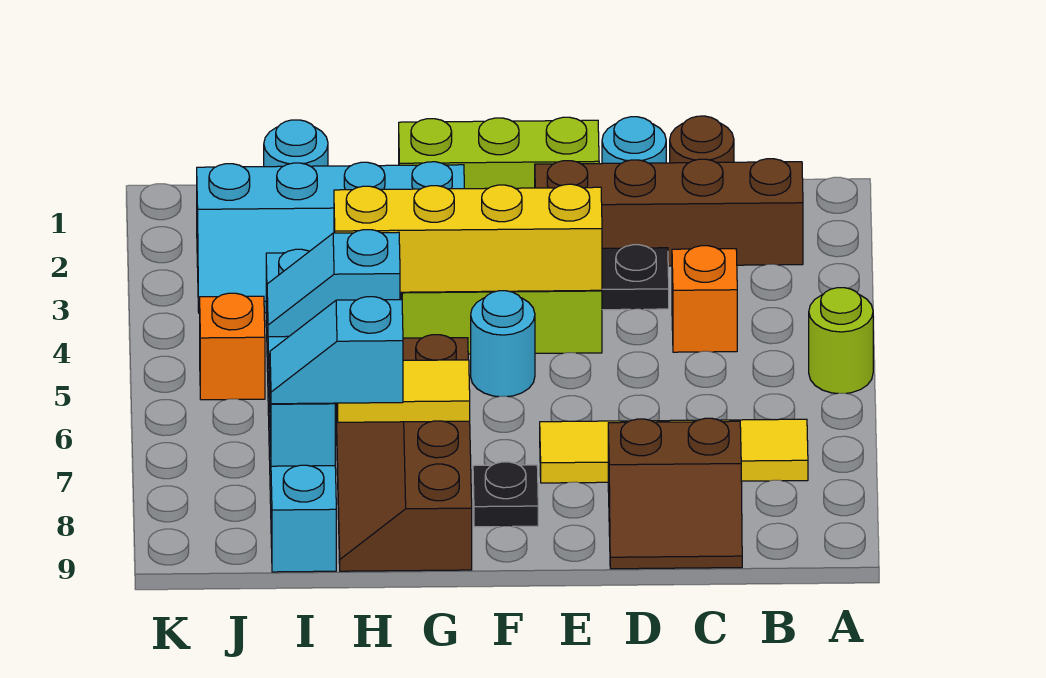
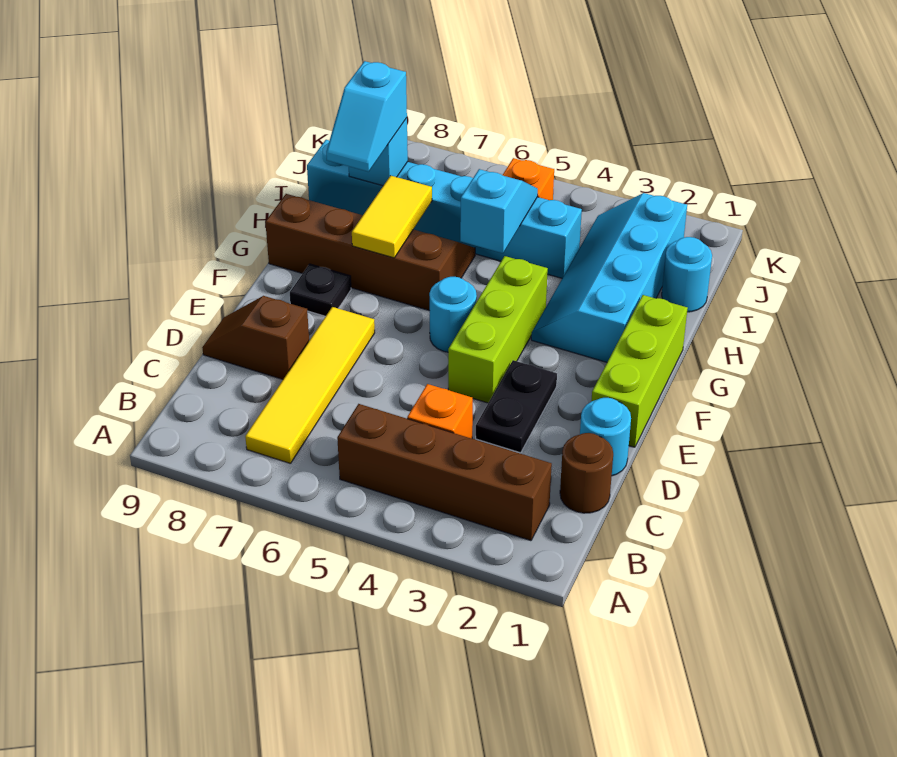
lime round brick A5 level 1 -> none
brown brick B2:E2 level 1 -> brown brick B2:B5 level 1
brown slope C8:D9 level 1 top 8 -> brown slope D8:D9 level 1 top 8
yellow brick E4:H4 level 2 -> none
cyan slope H8:I8 level 3 top H -> cyan slope H8:I8 level 3 top I

